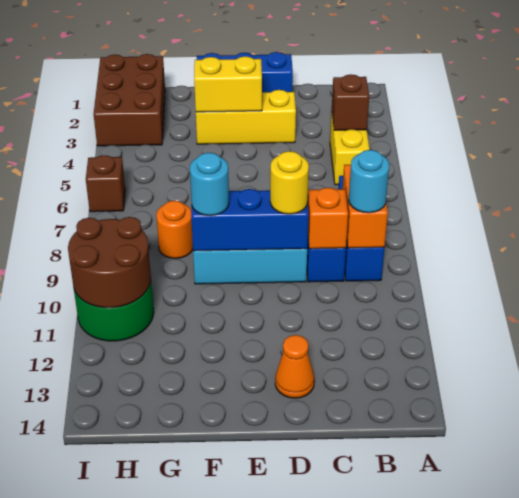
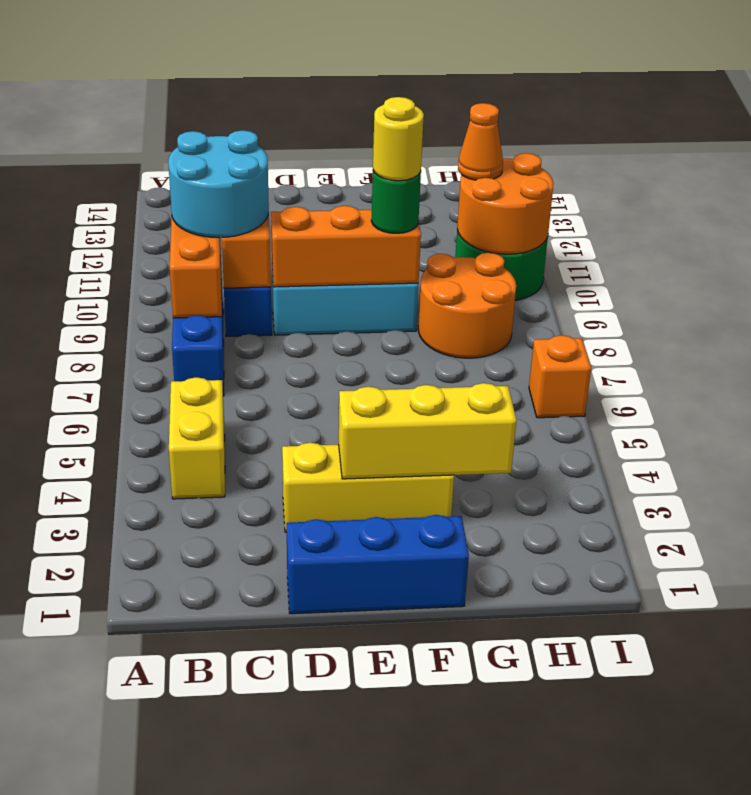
brown brick B4 level 2 -> none
cyan round brick B9 level 3 -> cyan round brick B9:C10 level 3
blue brick D9:F9 level 2 -> orange brick D9:F9 level 2
yellow round brick D9 level 3 -> yellow round brick F9 level 4
orange cone D13 level 1 -> orange cone H11 level 3
yellow brick E3:F3 level 2 -> yellow brick E3:G3 level 2
cyan round brick F9 level 3 -> green round brick F9 level 3
orange round brick G8 level 1 -> orange round brick G8:H9 level 1
brown brick H1:I3 level 1 -> none
brown round brick H10:I11 level 2 -> orange round brick H10:I11 level 2
brown brick I6 level 1 -> orange brick I6 level 1

